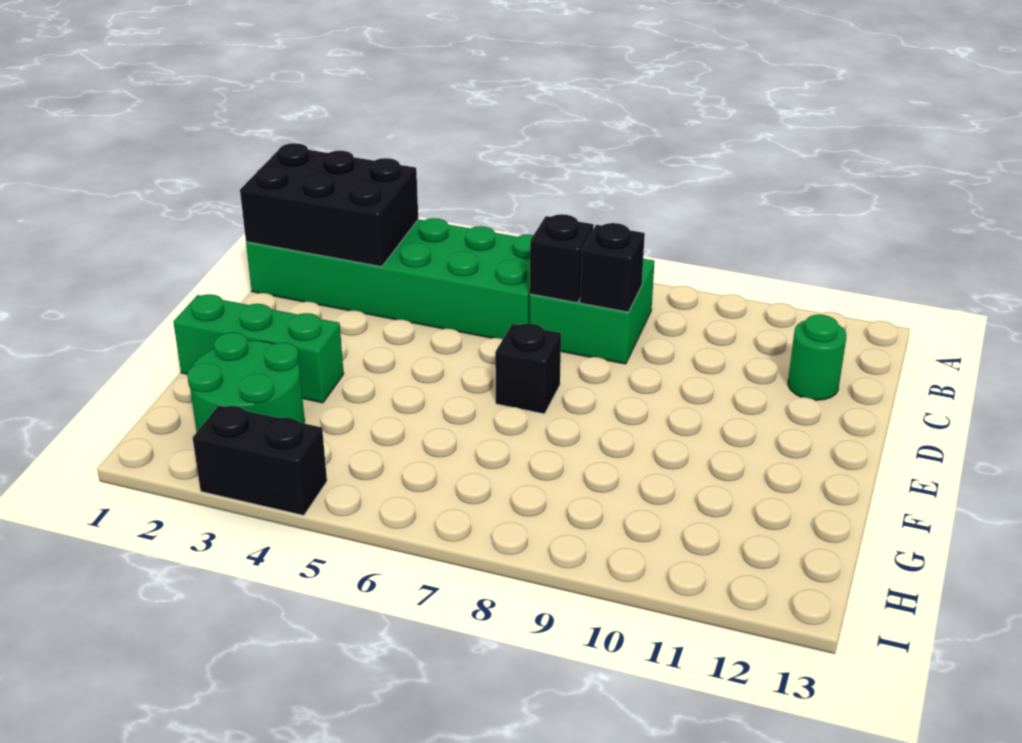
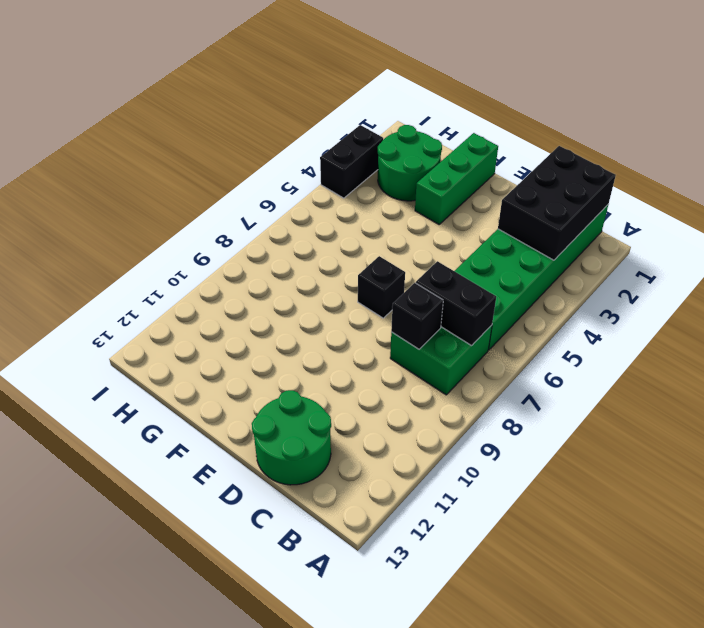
black brick C7 level 2 -> black brick B7:C7 level 2
green round brick C12 level 1 -> green round brick C12:D13 level 1

